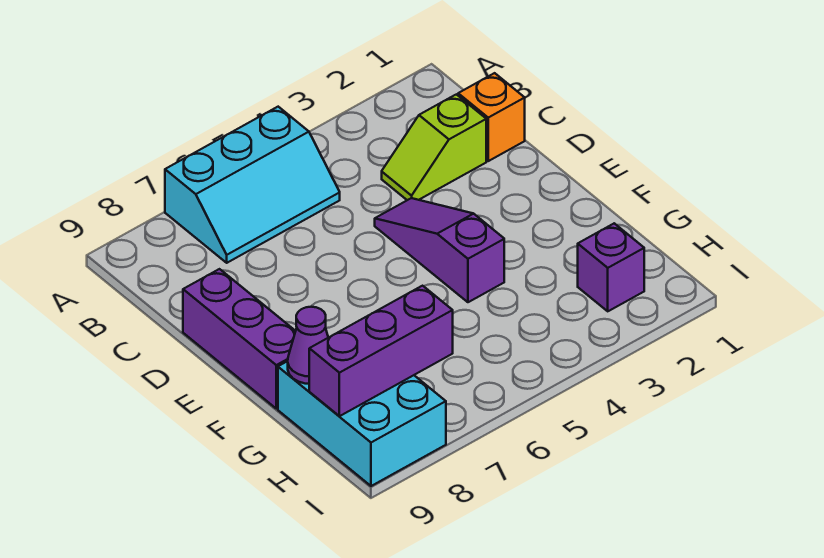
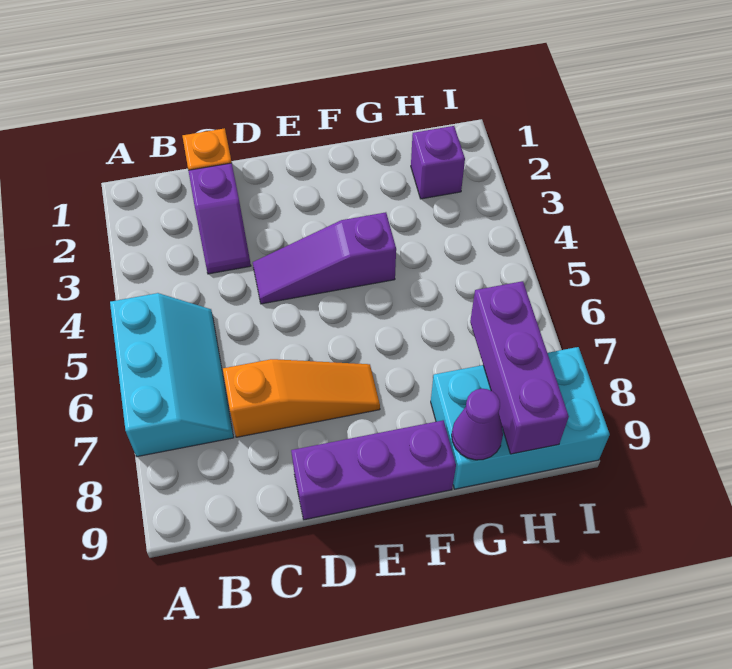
lime slope C2:C3 level 1 top 2 -> purple slope C2:C3 level 1 top 2
none -> orange slope C7:E7 level 1 top C

